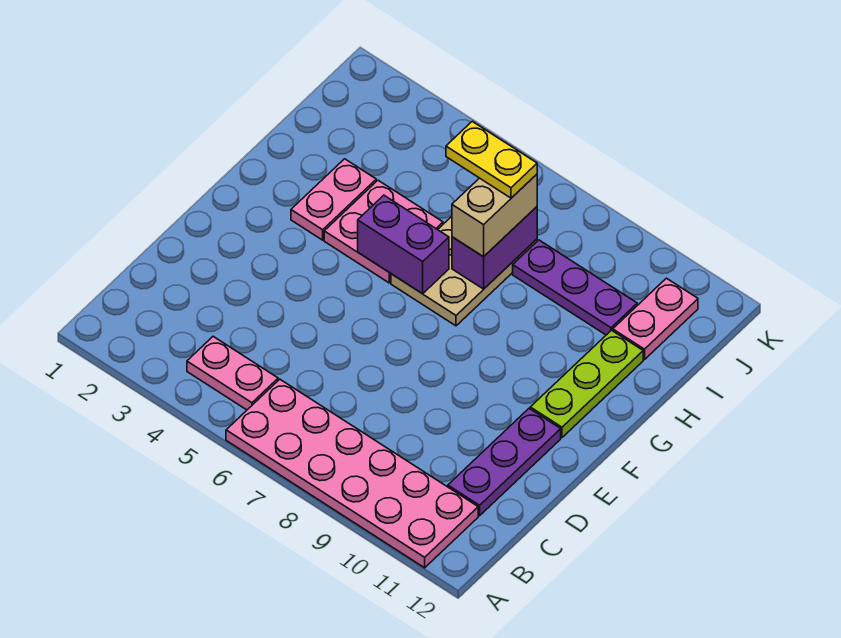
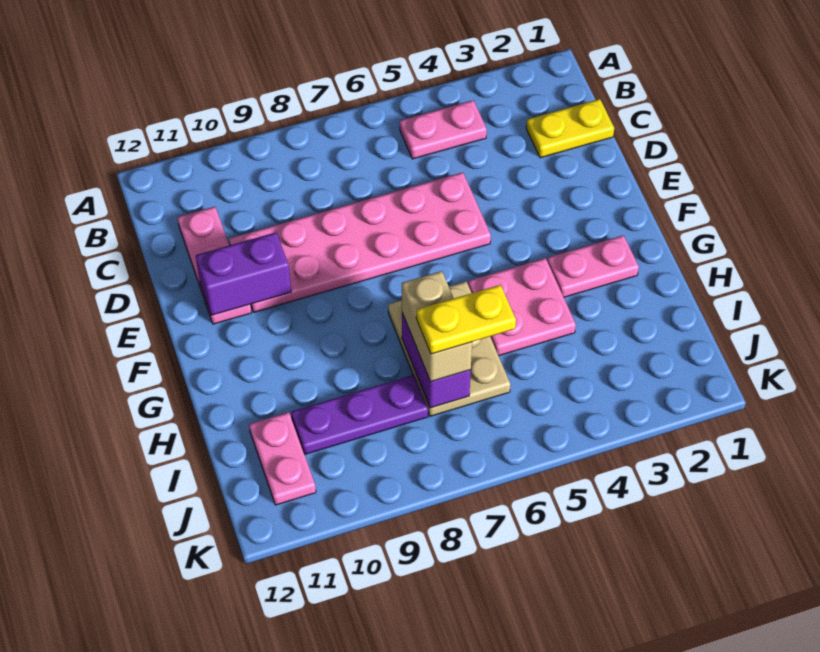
pink plate A6:B11 level 1 -> pink plate D5:E10 level 1
none -> yellow plate C1:C2 level 1
purple plate C11:E11 level 1 -> pink plate C11:E11 level 1
lime plate F11:H11 level 1 -> none
pink plate G3:H3 level 1 -> pink plate G2:G3 level 1
purple brick G5:G6 level 2 -> purple brick E10:E11 level 2

